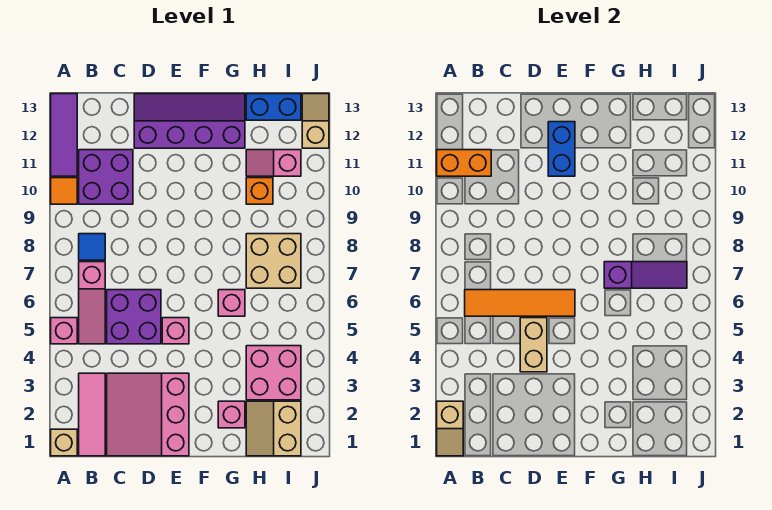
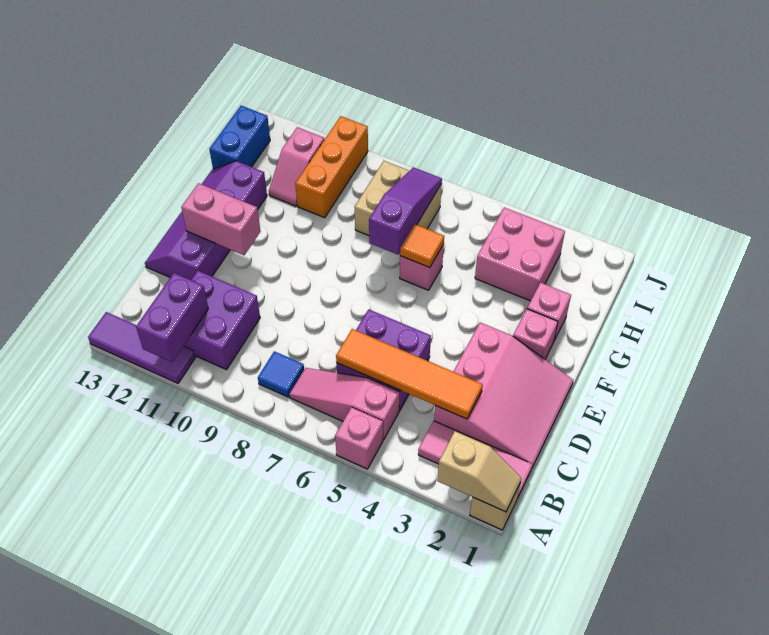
orange tile A10 level 1 -> orange tile G6 level 2
orange brick A11:B11 level 2 -> purple brick A11:B11 level 2
pink slope B5:B7 level 1 top 7 -> pink slope B5:B7 level 1 top 5
orange tile B6:E6 level 2 -> orange tile C3:C6 level 2
pink slope C1:E3 level 1 top E -> pink slope C1:E3 level 1 top 3
tan brick D4:D5 level 2 -> none
pink brick E5 level 1 -> pink brick F2 level 1
blue brick E11:E12 level 2 -> pink brick E11:E12 level 2
tan slope H1:I2 level 1 top I -> none
orange brick H10 level 1 -> orange brick H10:J10 level 1
tan slope J12:J13 level 1 top 12 -> none

